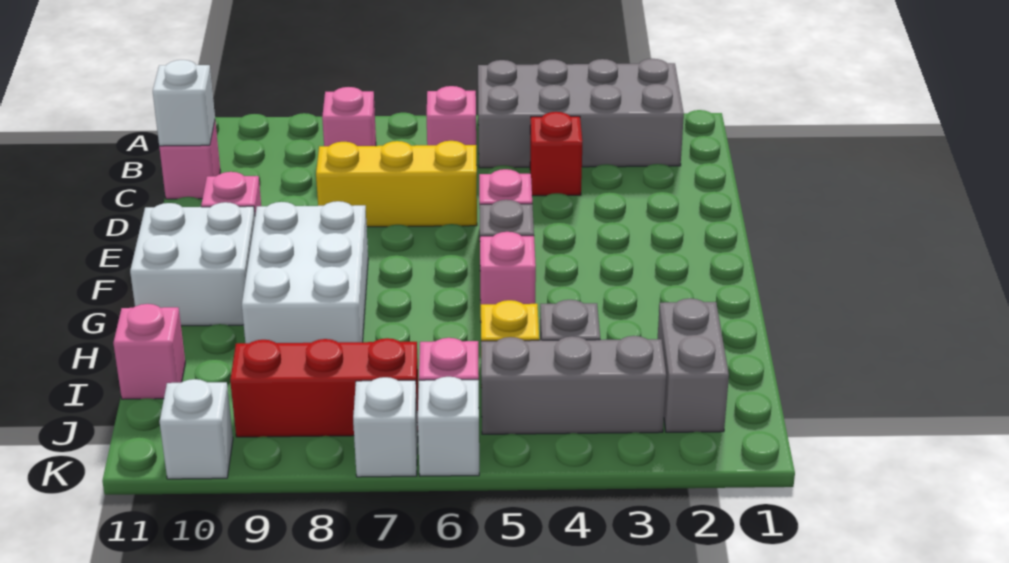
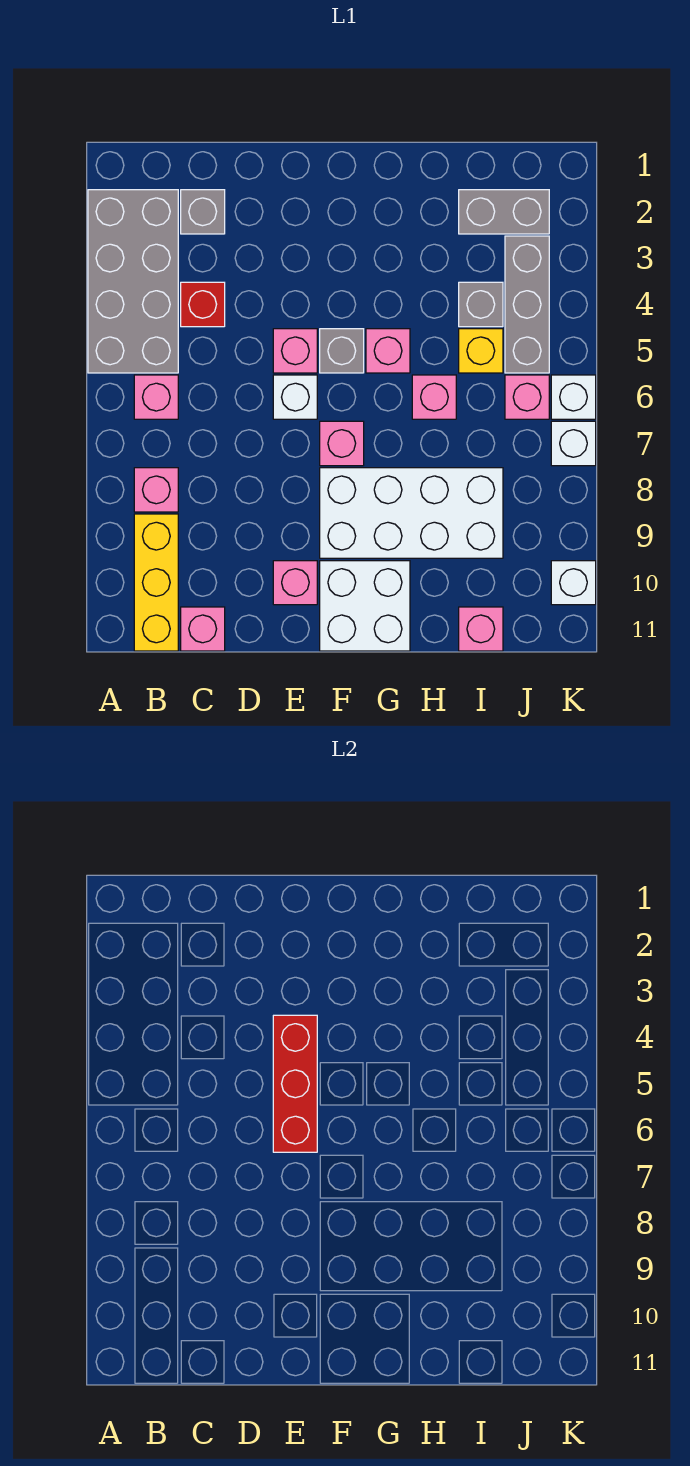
none -> grey brick C2 level 1
white brick C11 level 2 -> white brick E6 level 1
yellow brick D6:D8 level 1 -> yellow brick B9:B11 level 1
none -> pink brick F7 level 1
white brick F8:H9 level 1 -> white brick F8:I9 level 1
none -> pink brick H6 level 1
red brick J7:J9 level 1 -> red brick E4:E6 level 2

